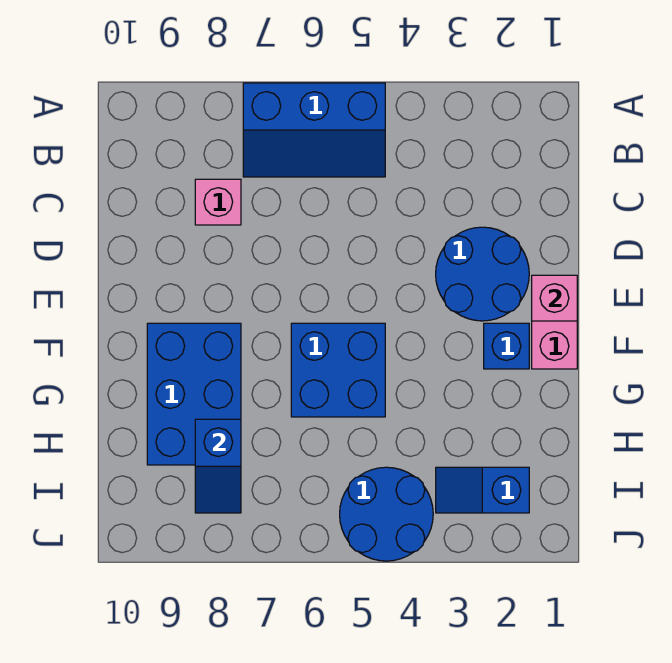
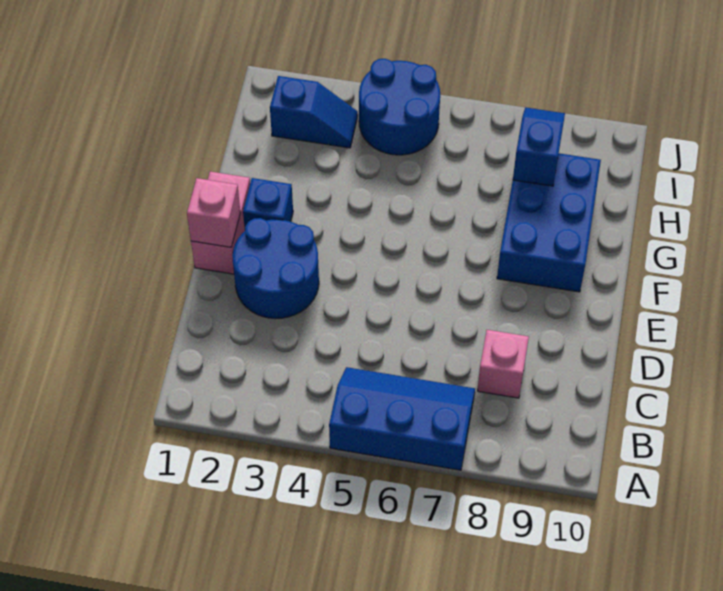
blue brick F5:G6 level 1 -> none

